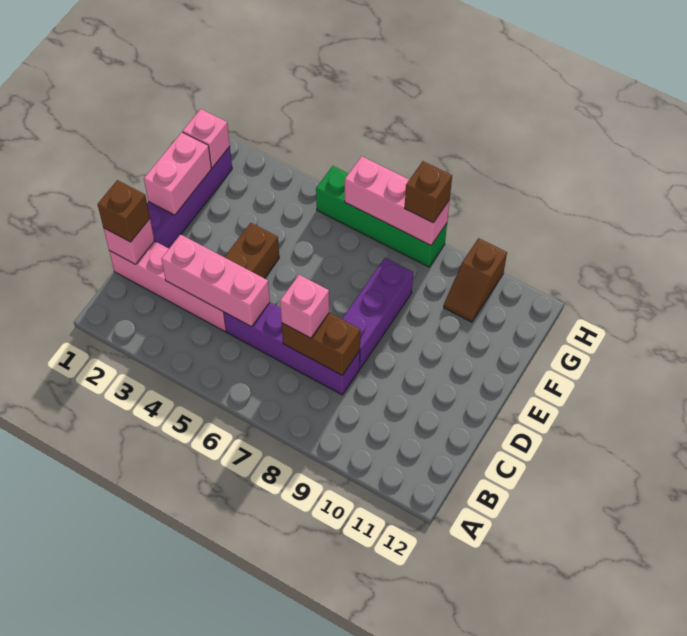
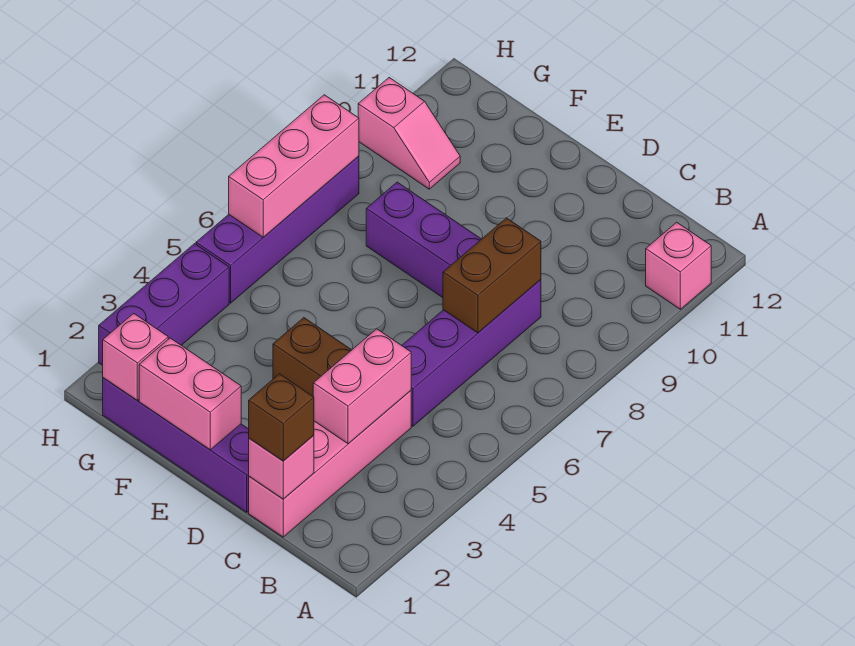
pink brick C3:C5 level 2 -> pink brick C3:C4 level 2
pink brick C7 level 3 -> pink brick A11 level 1
brown slope G10:H10 level 1 top H -> pink slope G10:H10 level 1 top H
none -> purple brick H2:H4 level 1
green brick H5:H8 level 1 -> purple brick H5:H8 level 1
brown brick H8 level 3 -> none

